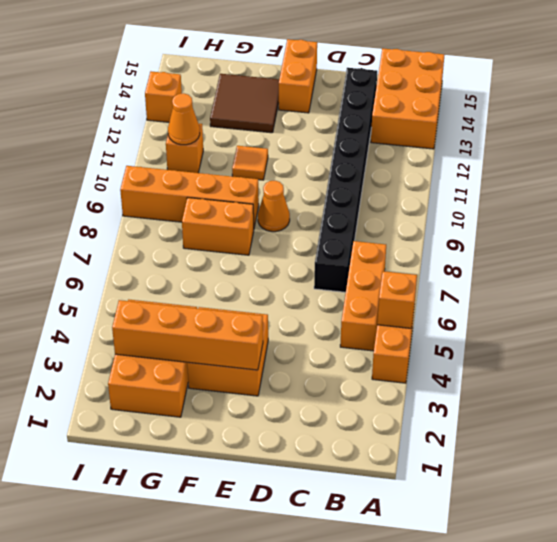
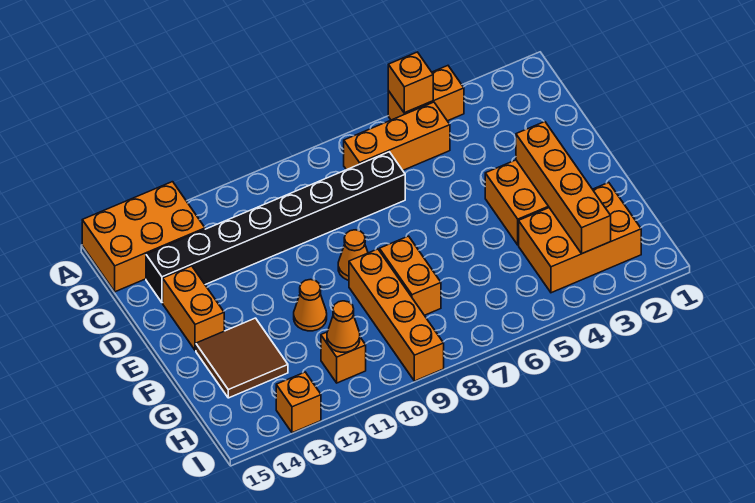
orange brick E14:E15 level 1 -> orange brick D14:E14 level 1
orange tile F11 level 1 -> orange cone F11 level 1

